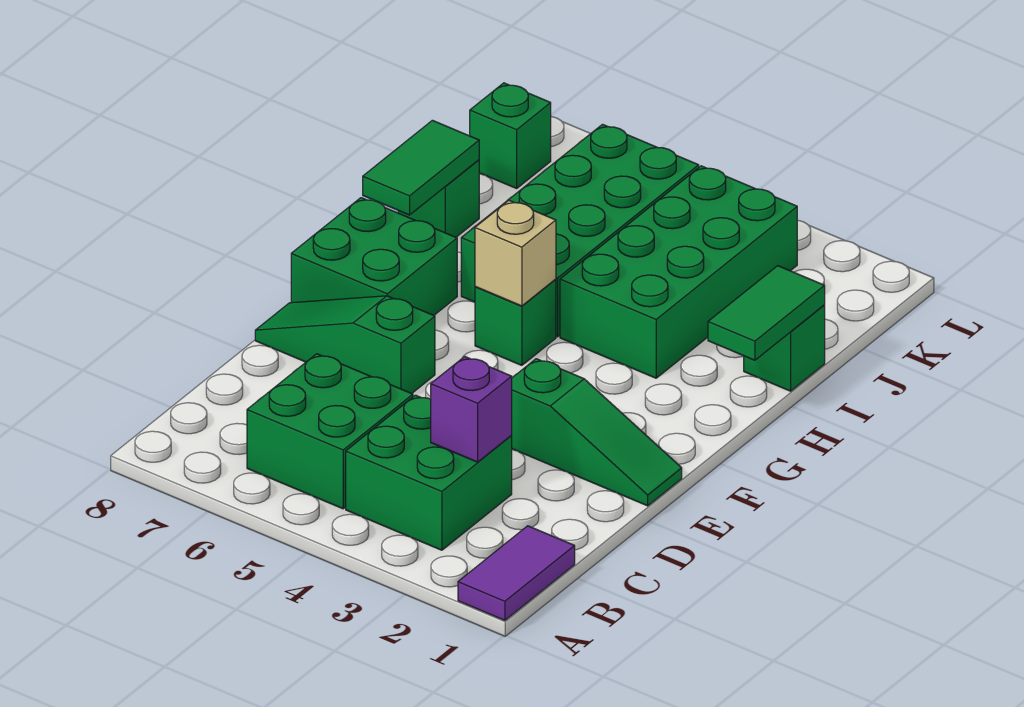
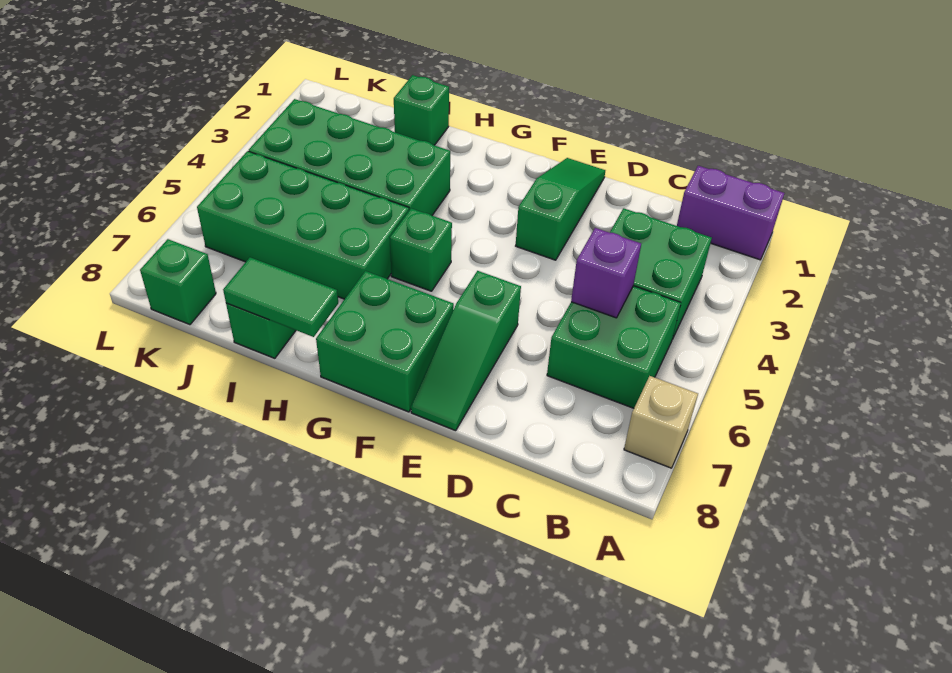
purple tile A1:B1 level 1 -> purple brick A1:B1 level 1
purple brick C3 level 2 -> purple brick C5 level 2
tan brick G5 level 2 -> tan brick A7 level 1
green tile H1:I1 level 2 -> none

